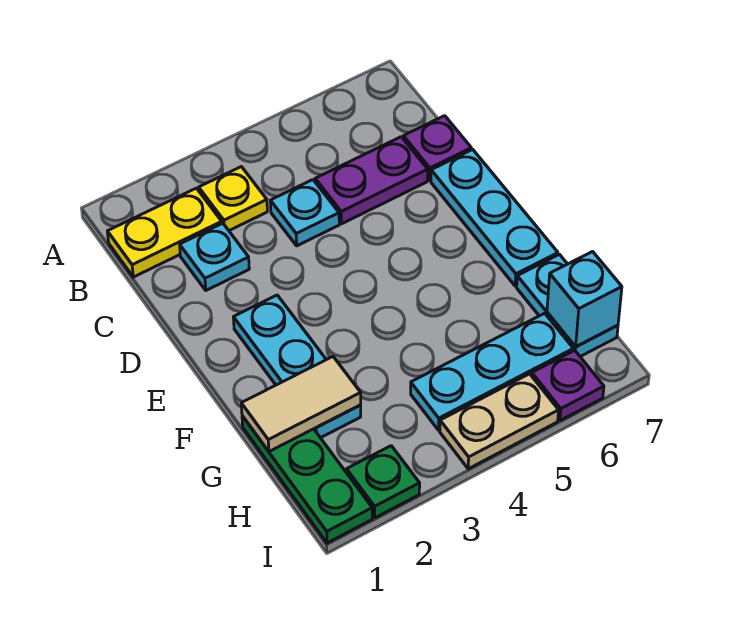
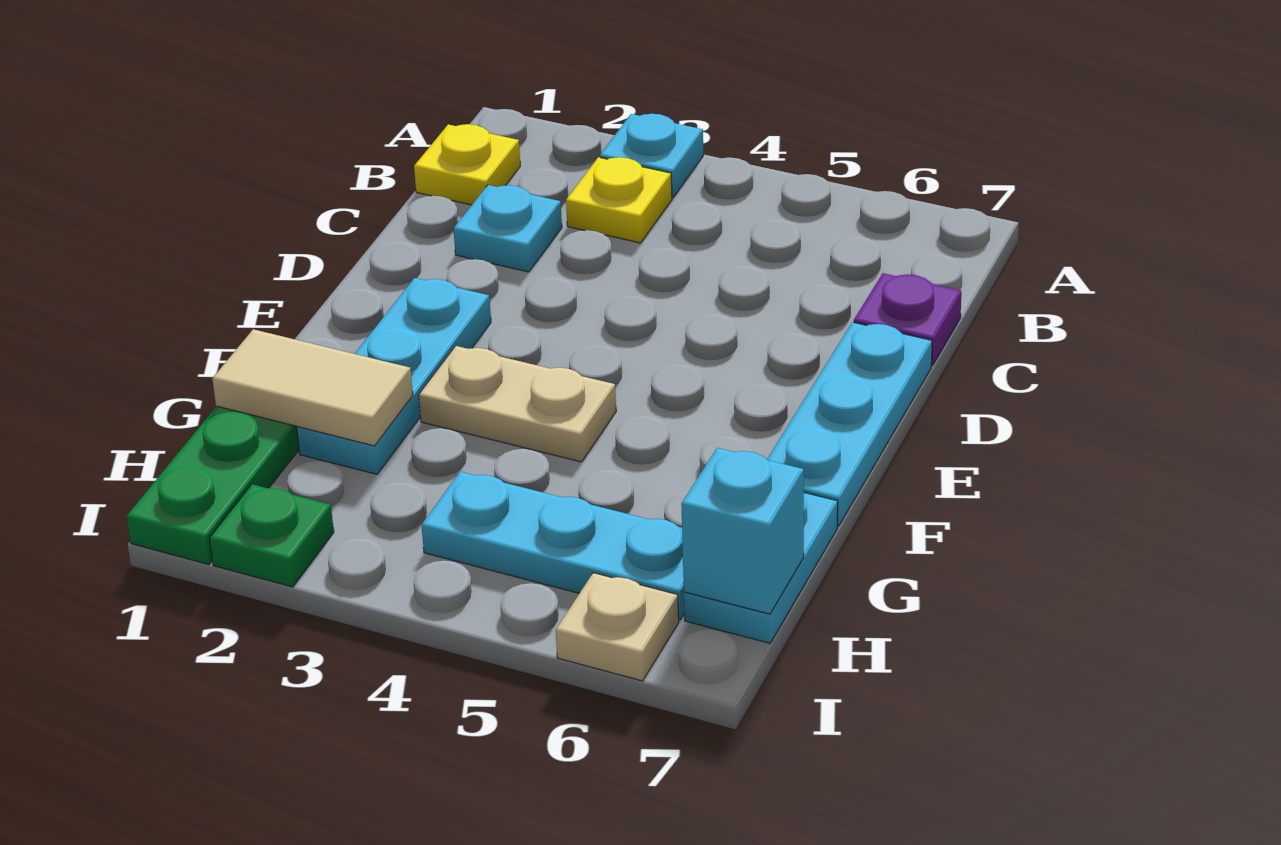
yellow plate B1:B2 level 1 -> yellow plate B1 level 1
cyan plate C4 level 1 -> cyan plate A3 level 1
purple plate C5:C6 level 1 -> none
tan plate I4:I5 level 1 -> tan plate F3:F4 level 1
purple plate I6 level 1 -> tan plate I6 level 1

